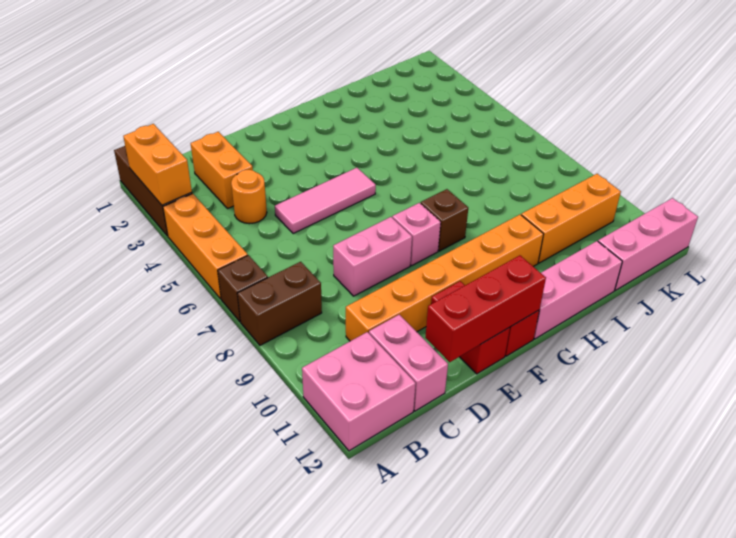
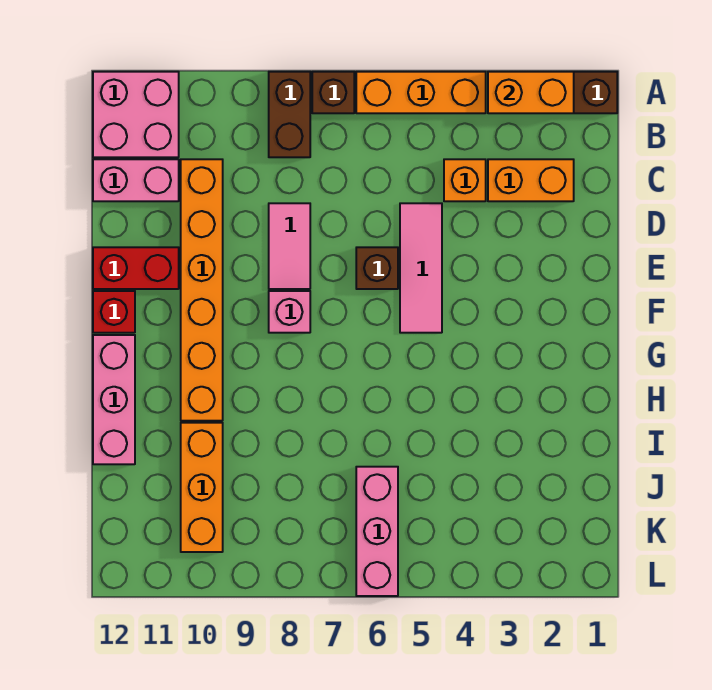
orange round brick C4 level 1 -> orange brick C4 level 1
pink brick D8:E8 level 1 -> pink tile D8:E8 level 1
red brick D12:F12 level 2 -> none
brown brick G8 level 1 -> brown brick E6 level 1
pink brick J12:L12 level 1 -> pink brick J6:L6 level 1

